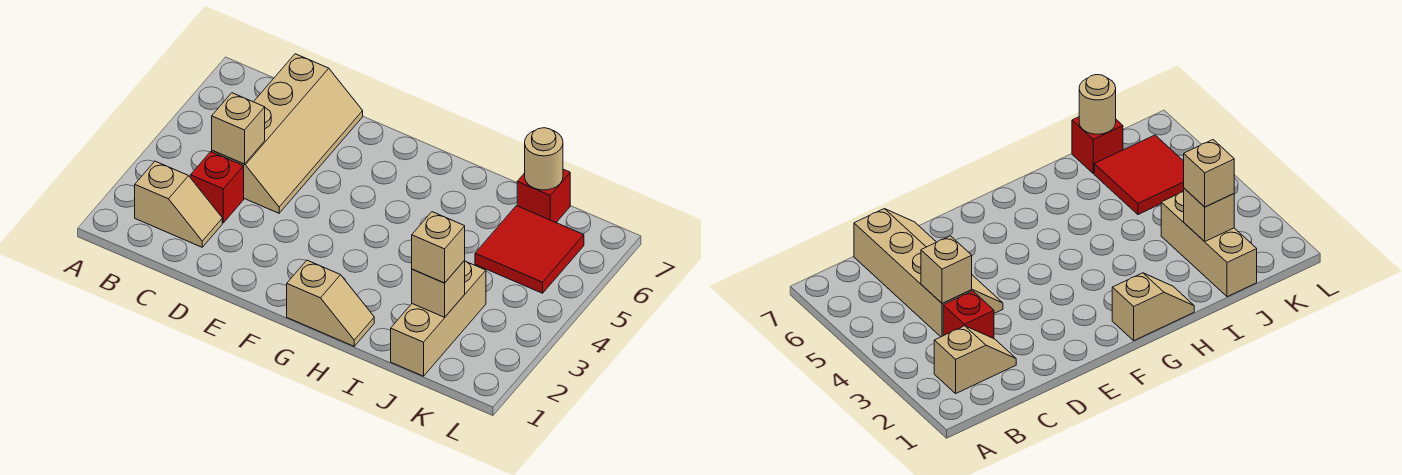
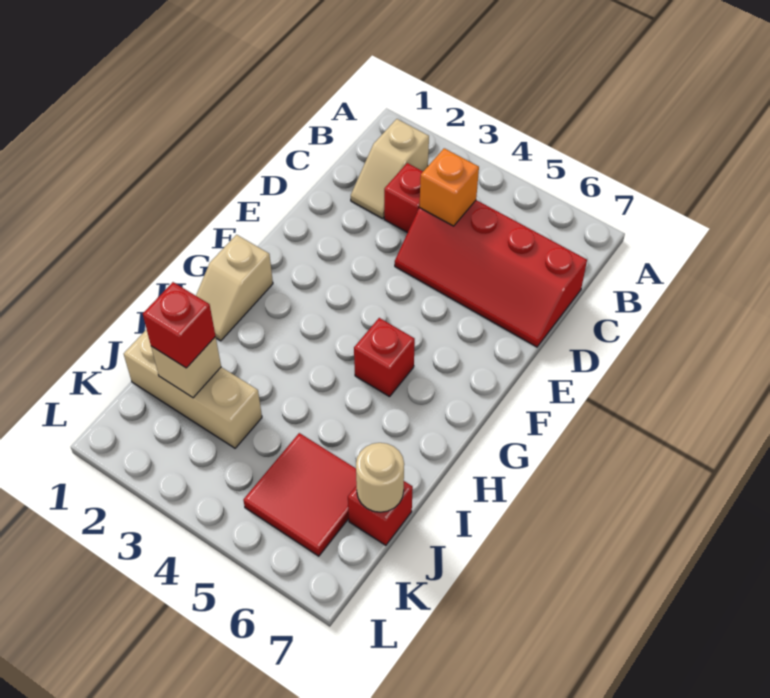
tan slope C4:D7 level 1 top C -> red slope C4:D7 level 1 top C
tan brick C4 level 2 -> orange brick C4 level 2
none -> red brick G5 level 1
tan brick J2 level 3 -> red brick J2 level 3

